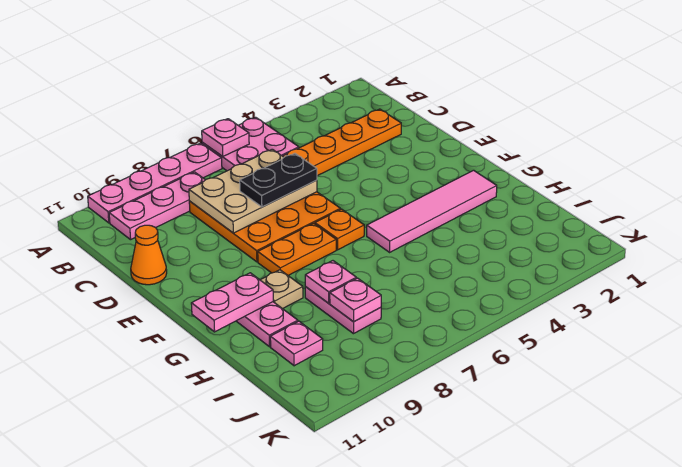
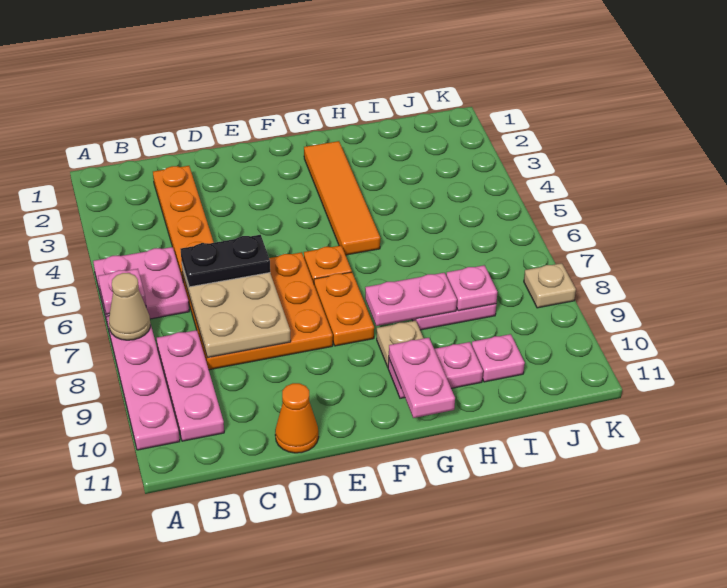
none -> tan cone A7 level 2
black plate D6:D7 level 3 -> black plate C6:D6 level 3
pink tile G2:G5 level 1 -> orange tile G2:G5 level 1
pink plate H8 level 2 -> pink plate G8:H8 level 2
none -> tan plate K8 level 1

